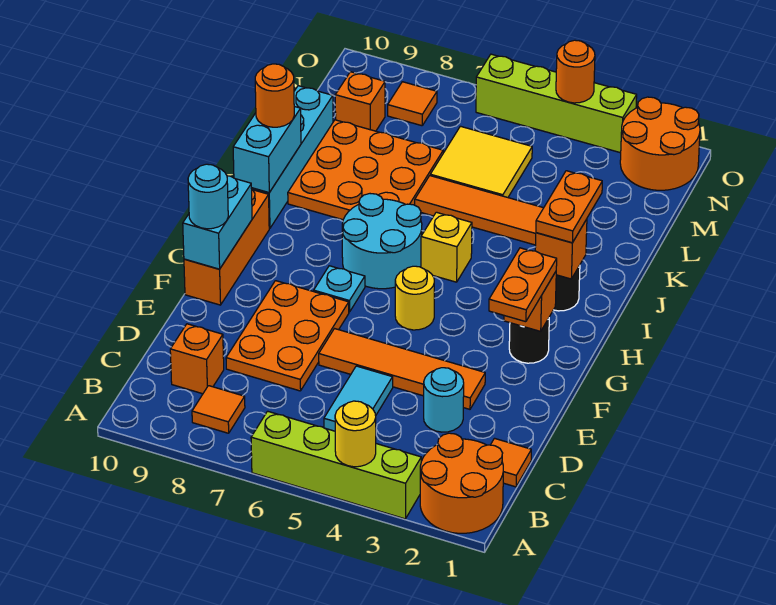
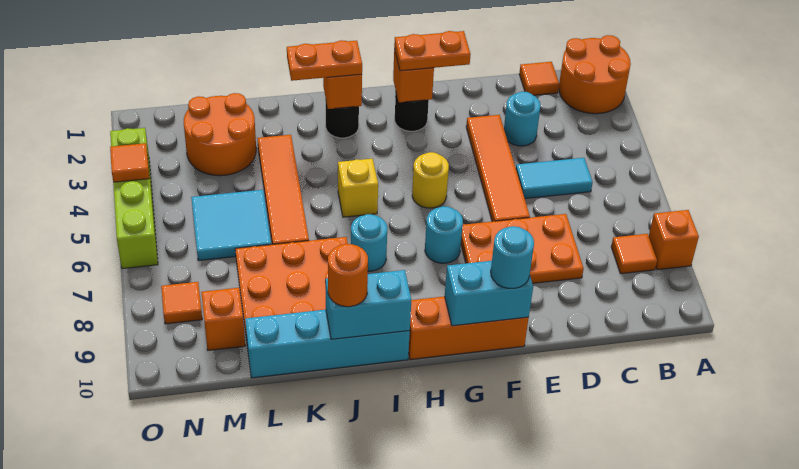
lime brick A3:A6 level 1 -> none
yellow round brick A4 level 2 -> none
orange brick C9 level 1 -> orange brick A8 level 1
cyan plate G7 level 1 -> cyan round brick G7 level 1
cyan round brick H6:I7 level 1 -> cyan round brick I7 level 1
yellow tile L5:M6 level 1 -> cyan tile L5:M6 level 1
orange round brick N1:O2 level 1 -> orange round brick L2:M3 level 1
orange round brick O4 level 2 -> orange tile O4 level 2

